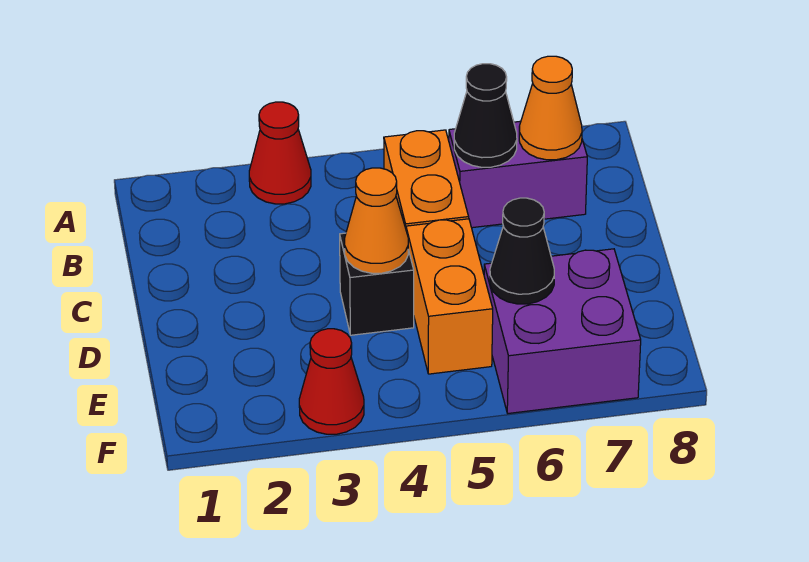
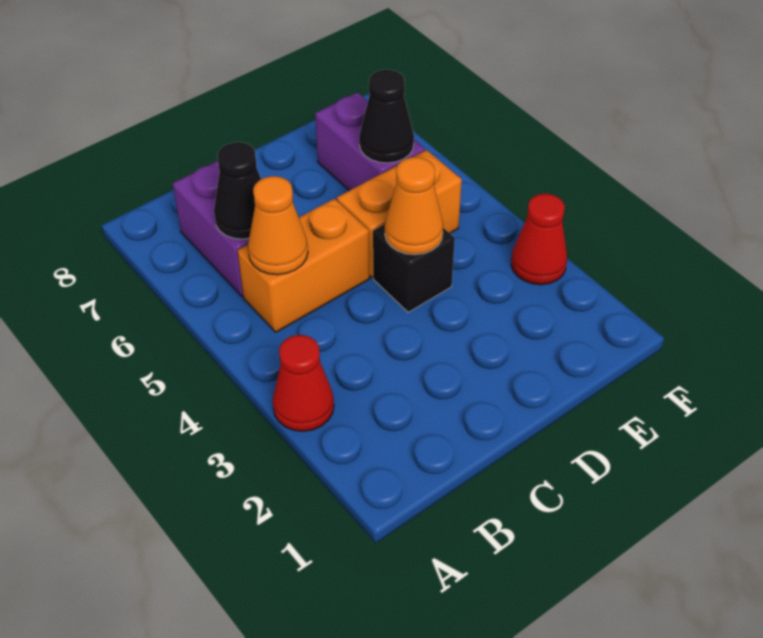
orange cone B7 level 2 -> orange cone B5 level 2
purple brick E6:F7 level 1 -> purple brick E6:E7 level 1

